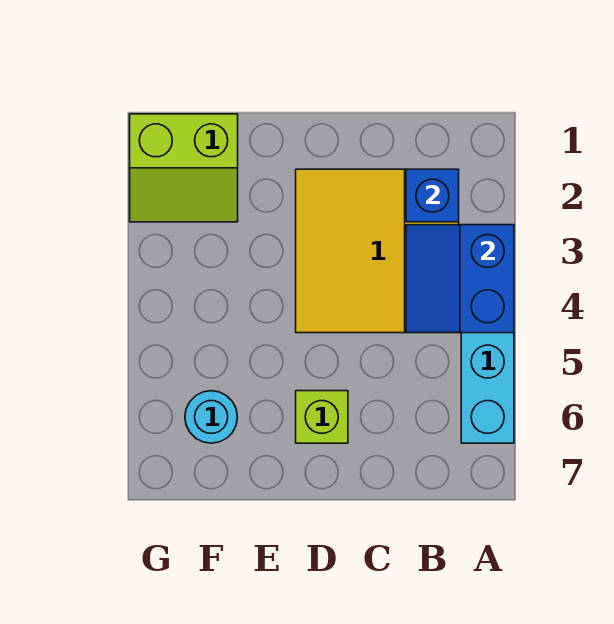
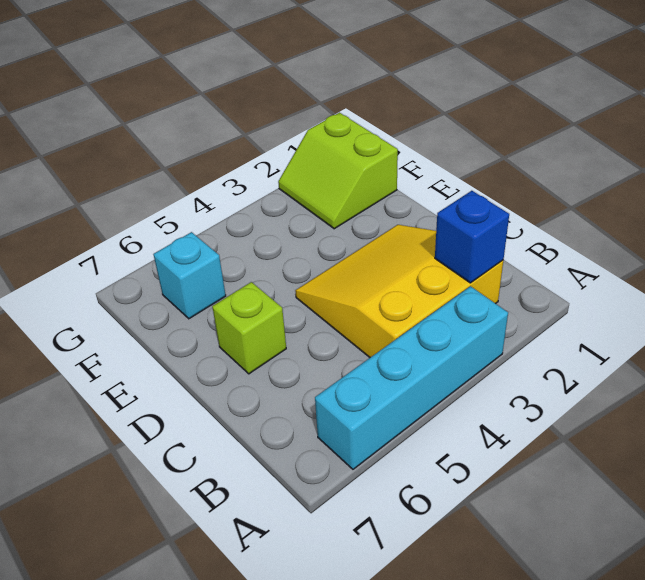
blue slope A3:B4 level 2 top A -> none
cyan round brick F6 level 1 -> cyan brick F6 level 1

